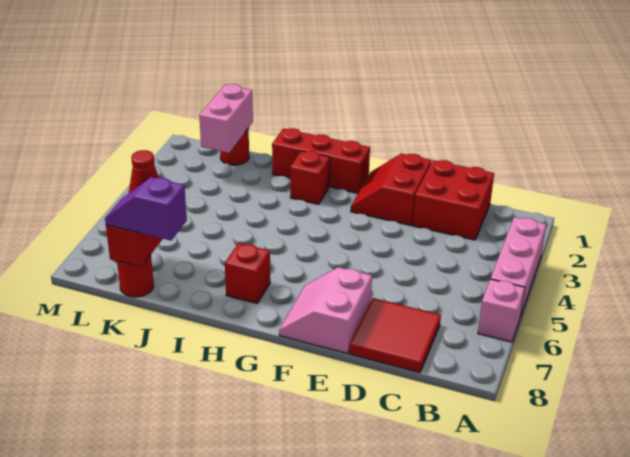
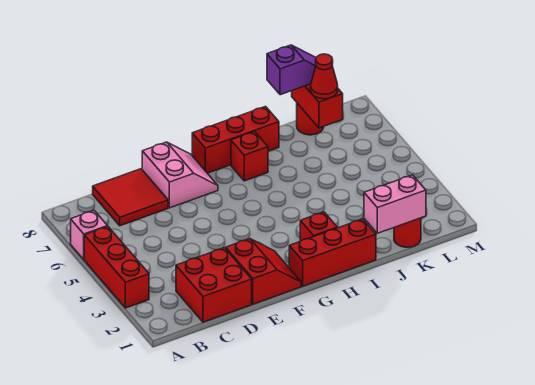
pink brick A3:A5 level 1 -> red brick A3:A5 level 1
none -> red brick G8:I8 level 1
pink brick K1:K2 level 2 -> pink brick J1:K1 level 2

